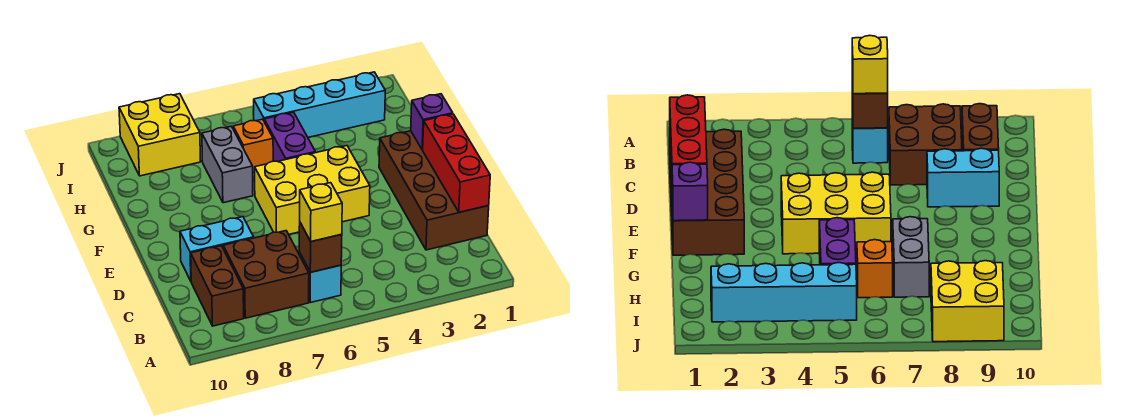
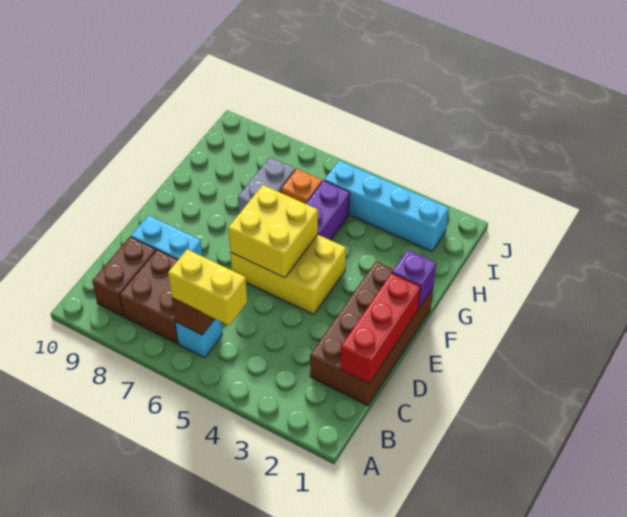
yellow brick B6 level 3 -> yellow brick B5:B6 level 3
yellow brick I8:J9 level 1 -> yellow brick E5:F6 level 2

